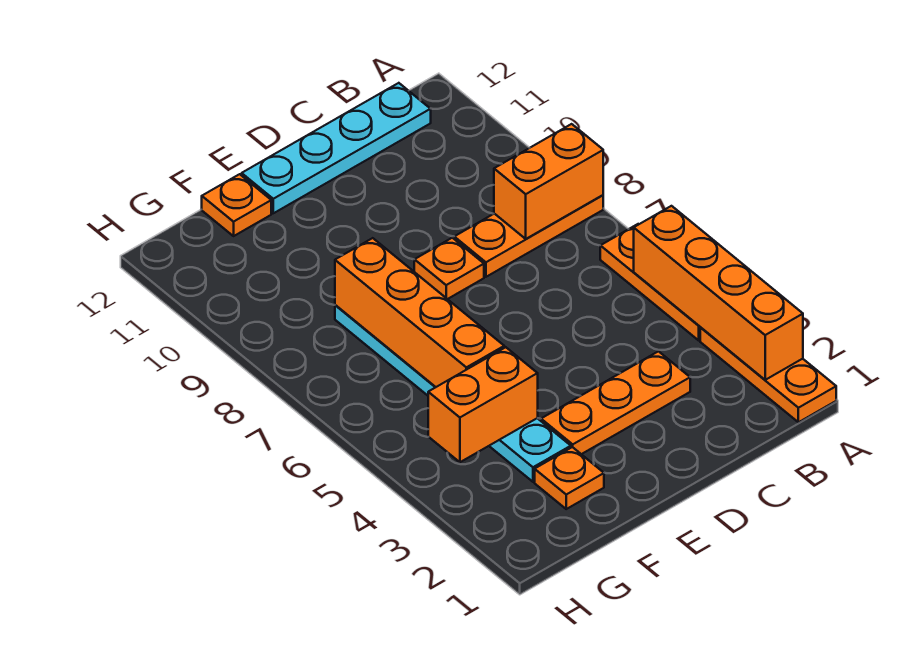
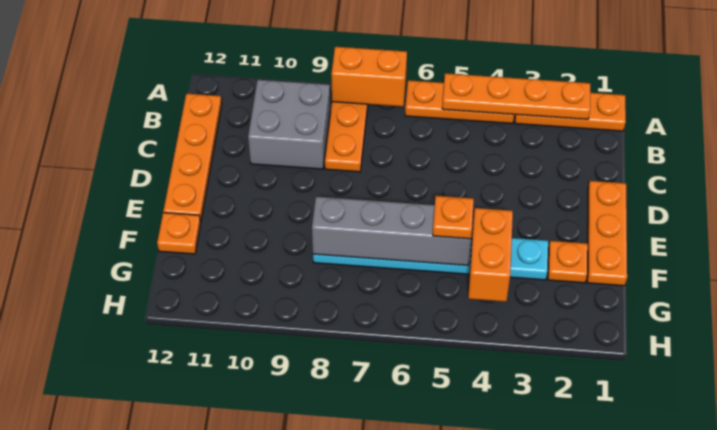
orange brick A2:A5 level 2 -> orange plate A2:A5 level 2
orange brick A8:B8 level 2 -> orange brick A7:A8 level 2
none -> grey brick B9:C10 level 1
cyan plate B12:E12 level 1 -> orange plate B12:E12 level 1
orange plate C3:E3 level 1 -> orange plate D1:F1 level 1
orange plate D8 level 1 -> orange plate F5 level 3
orange brick F5:F8 level 2 -> grey brick F5:F8 level 2

